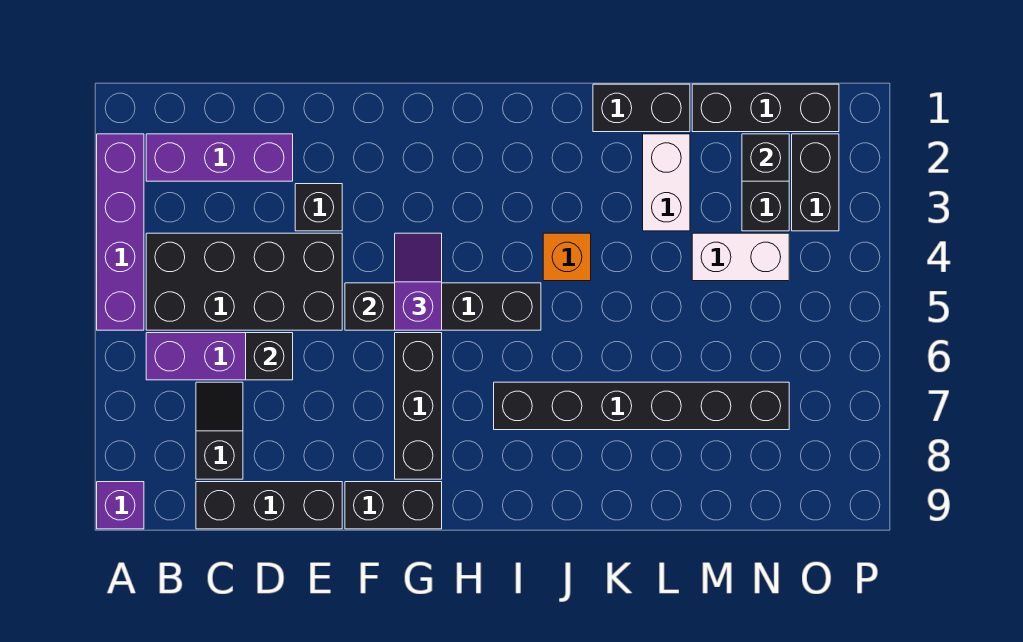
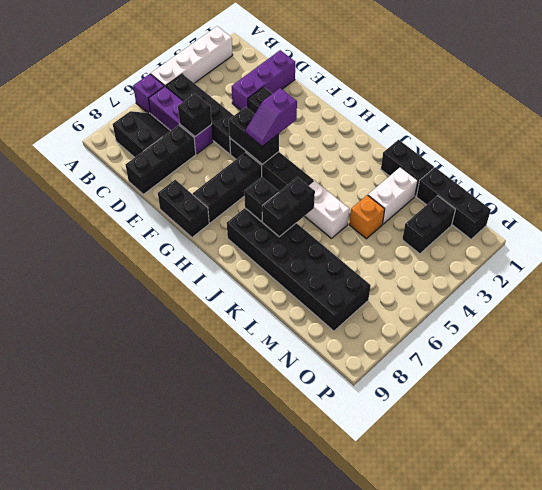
purple brick A2:A5 level 1 -> white brick A2:A5 level 1
purple brick A9 level 1 -> purple brick A6 level 1
purple brick B2:D2 level 1 -> purple brick D1:D3 level 1
black brick B4:E5 level 1 -> black brick B5:E5 level 1
black slope C7:C8 level 1 top 8 -> black slope B7:C8 level 1 top 8
black brick C9:E9 level 1 -> black brick D7:D9 level 1
purple slope G4:G5 level 3 top 5 -> purple slope G4:G5 level 3 top 4
black brick I7:N7 level 1 -> black brick I7:N8 level 1
orange brick J4 level 1 -> orange brick L4 level 1
white brick M4:N4 level 1 -> white brick J5:K5 level 1
black brick N2 level 2 -> black brick I7 level 2
black brick O2:O3 level 1 -> black brick J6:J7 level 2

